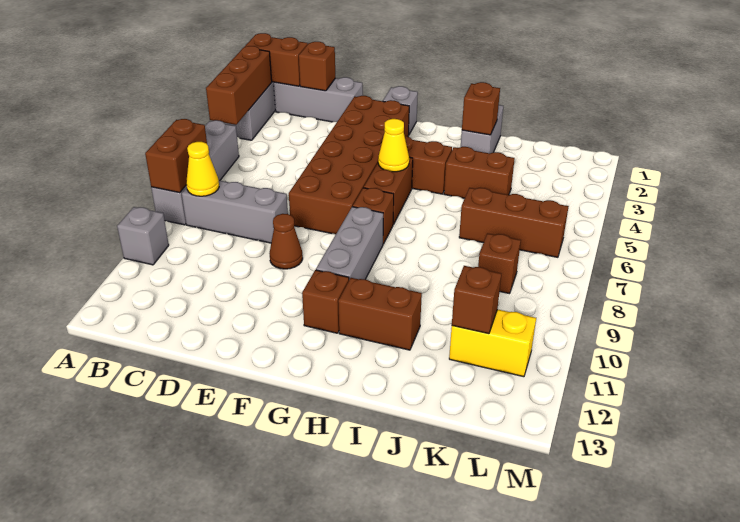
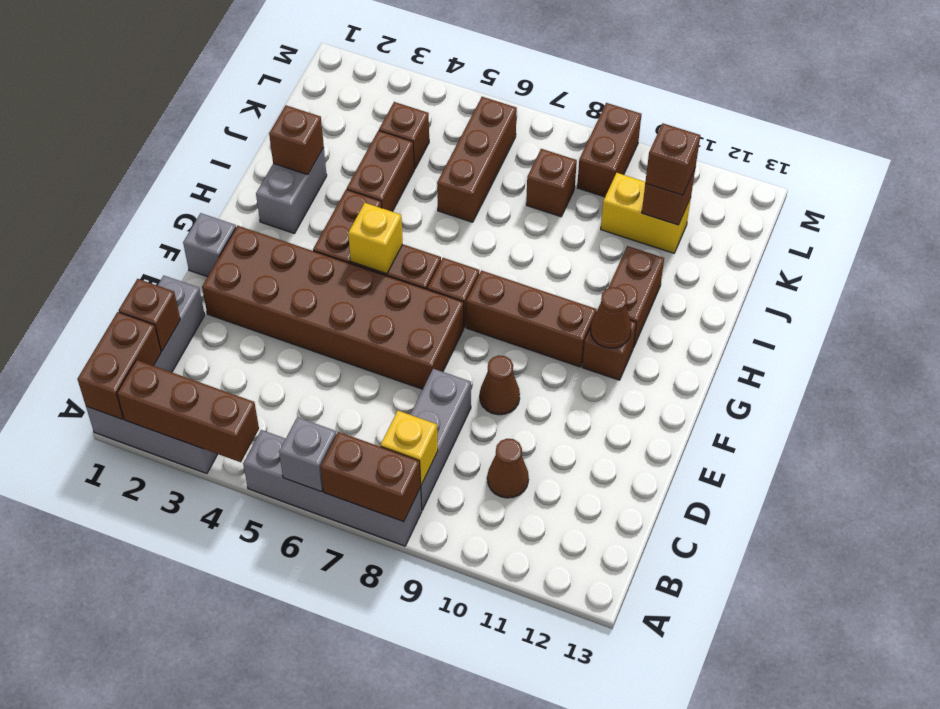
grey brick A10 level 1 -> grey brick A6 level 2
yellow cone B8 level 2 -> yellow brick B8 level 2
none -> brown cone C10 level 1
yellow cone G5 level 2 -> yellow brick G5 level 2
grey brick G8:G10 level 1 -> brown brick G8:G10 level 1
none -> brown cone G11 level 2
grey brick I1:I2 level 1 -> grey brick H2:I2 level 1
none -> brown brick K4 level 1
yellow brick K11:L11 level 1 -> yellow brick K10:K11 level 1
none -> brown brick K11 level 3
none -> brown brick L9:M9 level 1

